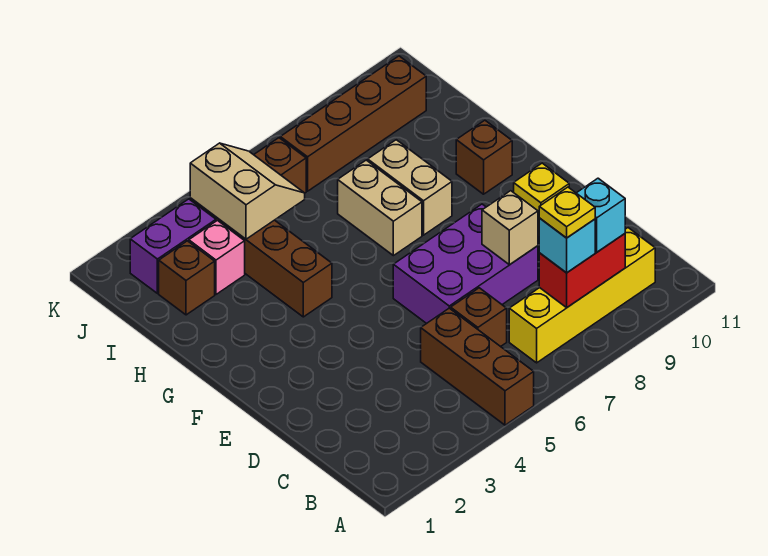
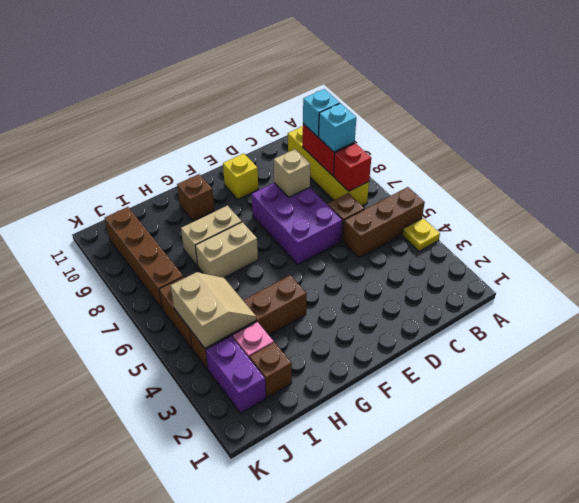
none -> red brick B7 level 2
yellow plate B8 level 4 -> yellow plate A4 level 1
tan slope I4:J5 level 2 top 4 -> tan slope I4:J5 level 2 top J

